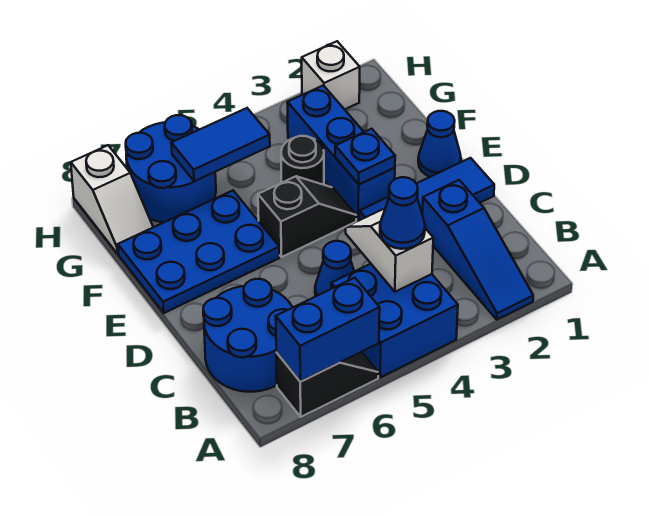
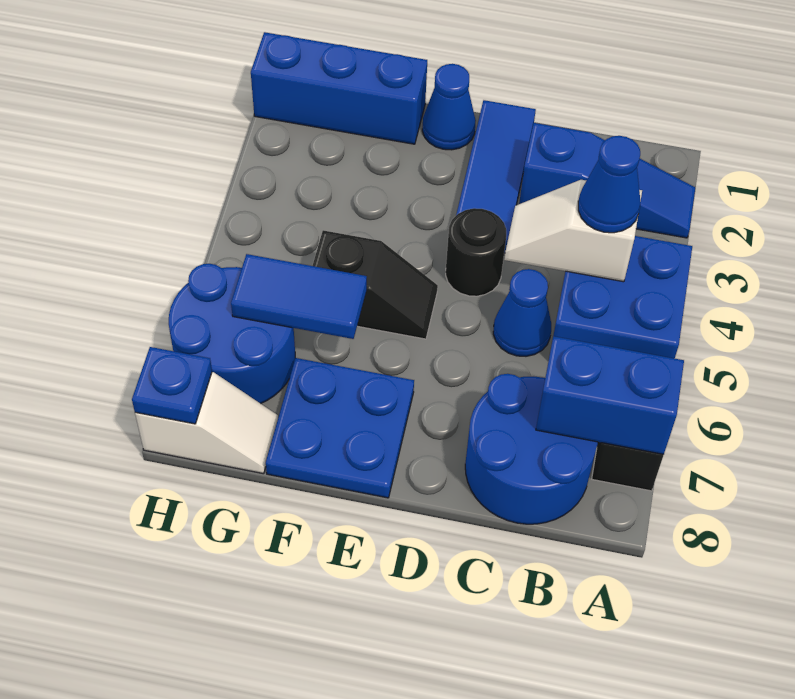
blue brick A6:A7 level 2 -> blue brick A7:B7 level 2
blue brick E3:G3 level 1 -> blue brick F1:H1 level 1
blue plate E3 level 2 -> blue plate H8 level 2
black slope E4:E5 level 1 top 5 -> black slope E5:F5 level 1 top F
blue plate E6:F8 level 1 -> blue plate E7:F8 level 1
black round brick F4 level 1 -> black round brick D4 level 1
blue tile G5:G6 level 2 -> blue tile F6:G6 level 2
white brick H2 level 1 -> none

